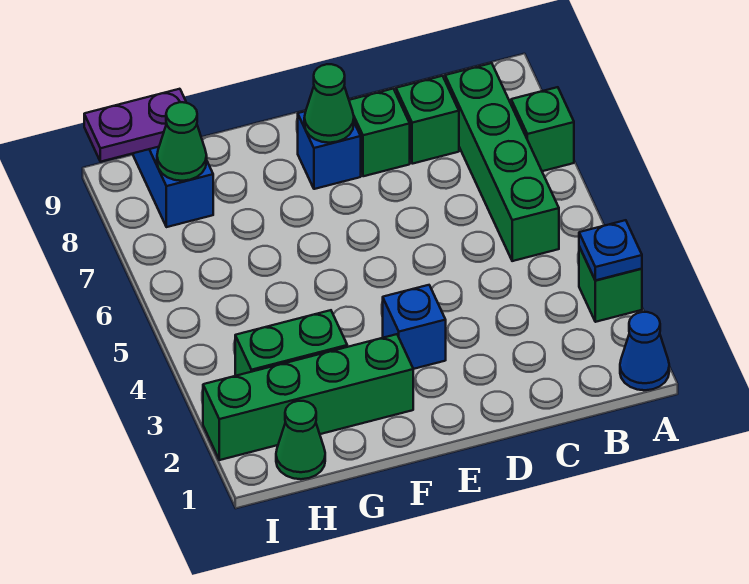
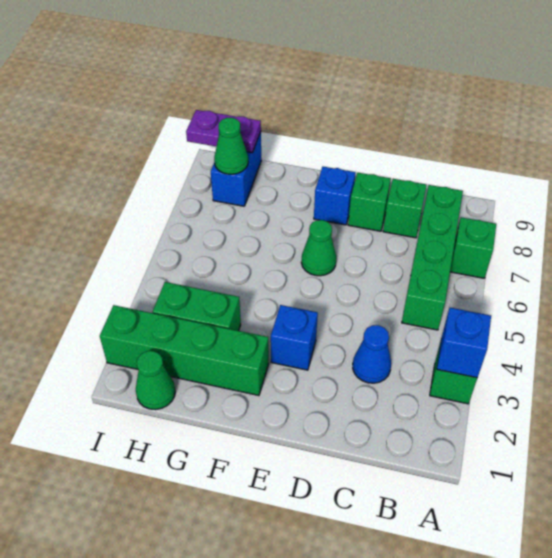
blue cone A1 level 1 -> blue cone C3 level 1
blue plate A3 level 2 -> blue brick A3 level 2
green cone E8 level 2 -> green cone E6 level 1

